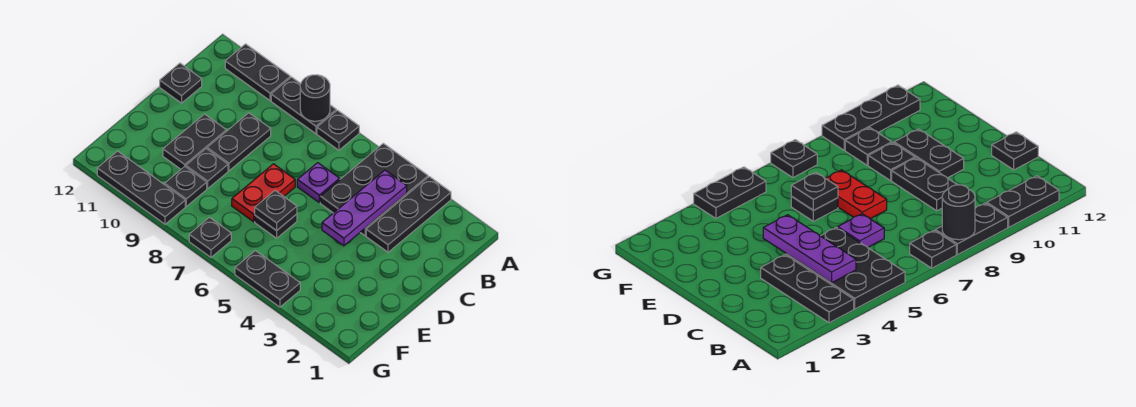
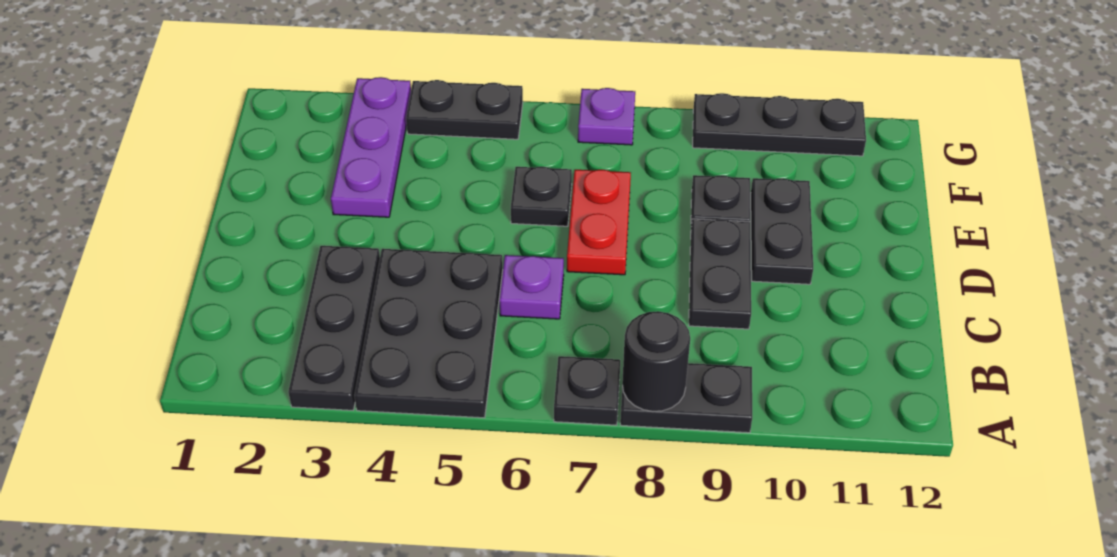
black plate A10:A11 level 1 -> none
purple plate B4:D4 level 2 -> purple plate E3:G3 level 1
black plate C12 level 1 -> none
black plate E6 level 2 -> none
black plate F9 level 1 -> none
black plate G7 level 1 -> purple plate G7 level 1

